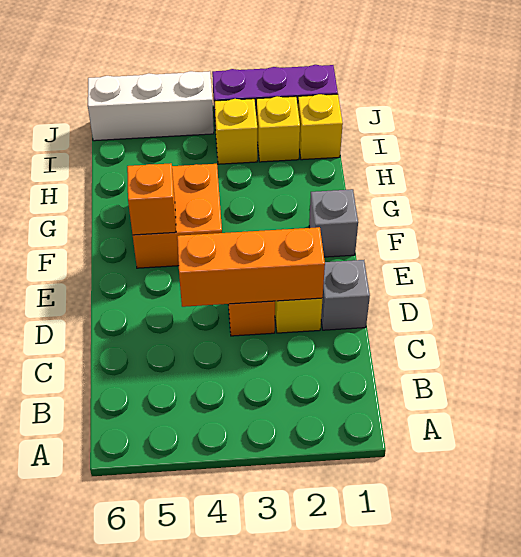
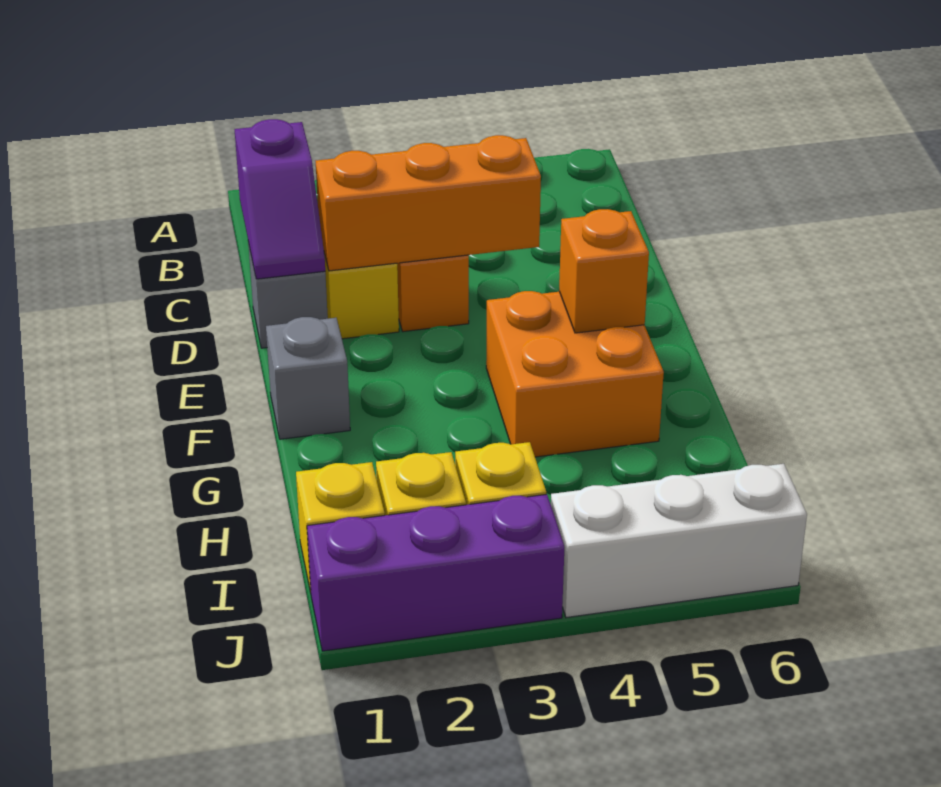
none -> purple slope C1:D1 level 2 top C

